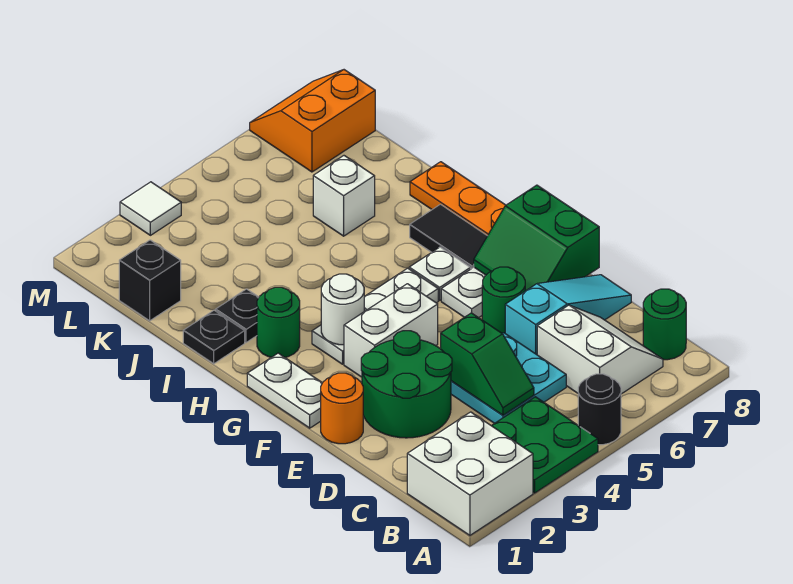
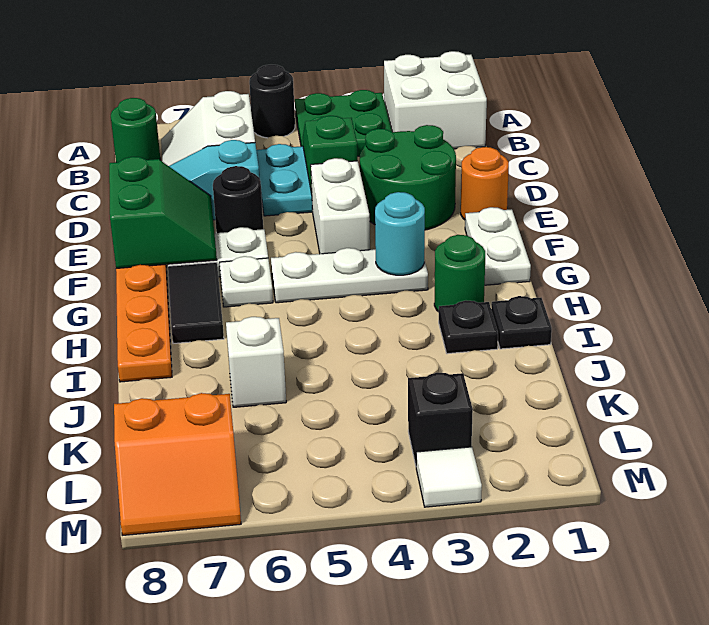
green round brick E6 level 1 -> black round brick E6 level 1
white brick F3:F4 level 1 -> white brick E4:F4 level 1
white round brick G3 level 2 -> cyan round brick G3 level 2
black brick K1 level 1 -> black brick L3 level 1

